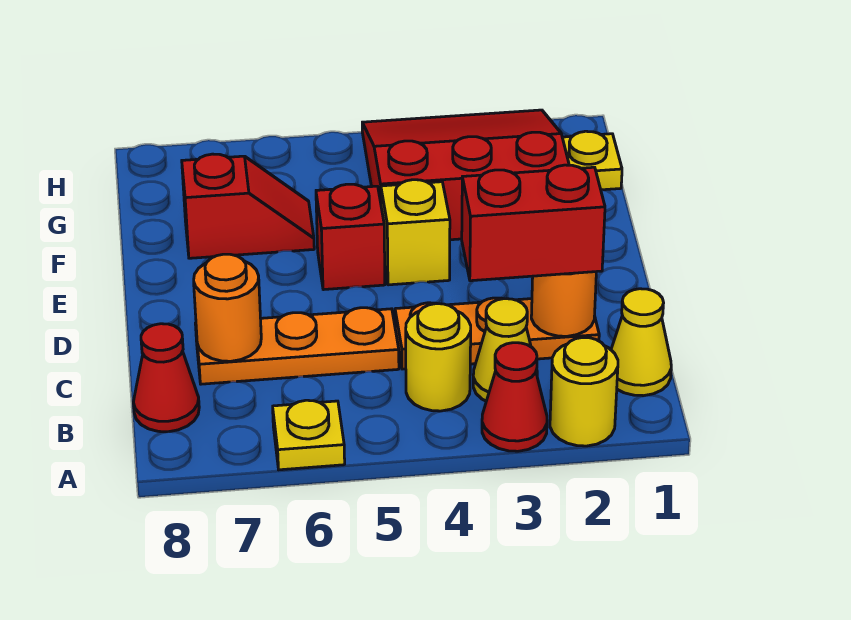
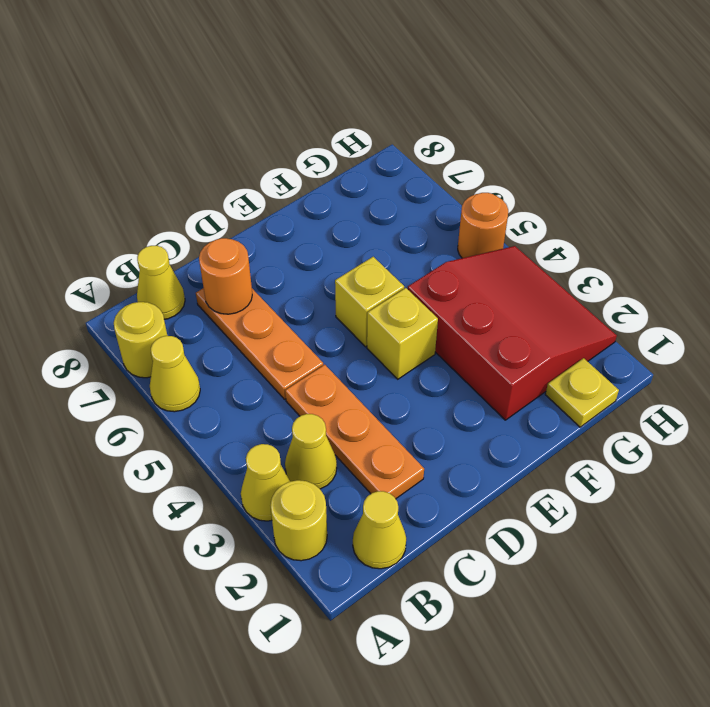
red cone A3 level 1 -> yellow cone A3 level 1
yellow plate A6 level 1 -> yellow cone A6 level 1
yellow round brick B4 level 1 -> yellow round brick A7 level 1
red cone B8 level 1 -> yellow cone B8 level 1
orange round brick C2 level 2 -> orange round brick H5 level 1
red brick C2:C3 level 3 -> none
red brick E5 level 1 -> yellow brick E5 level 1
red slope F6:F7 level 1 top 7 -> none

